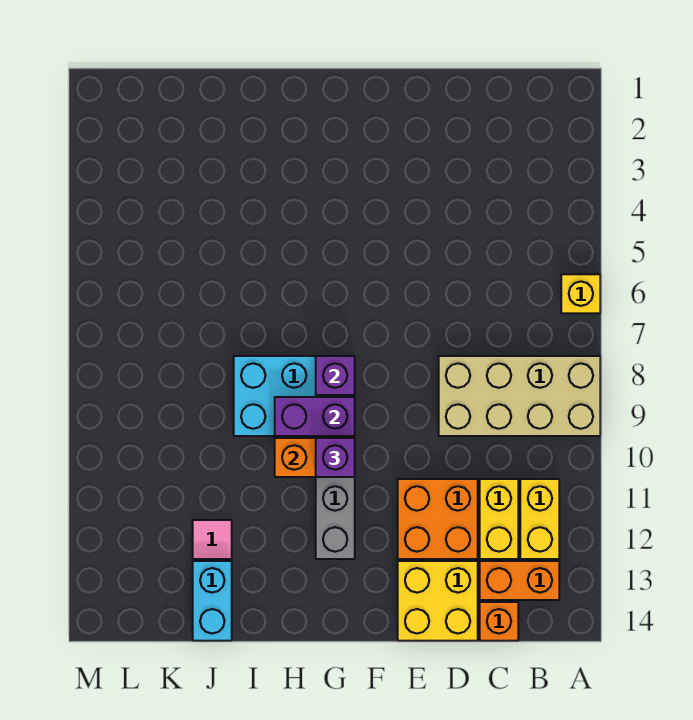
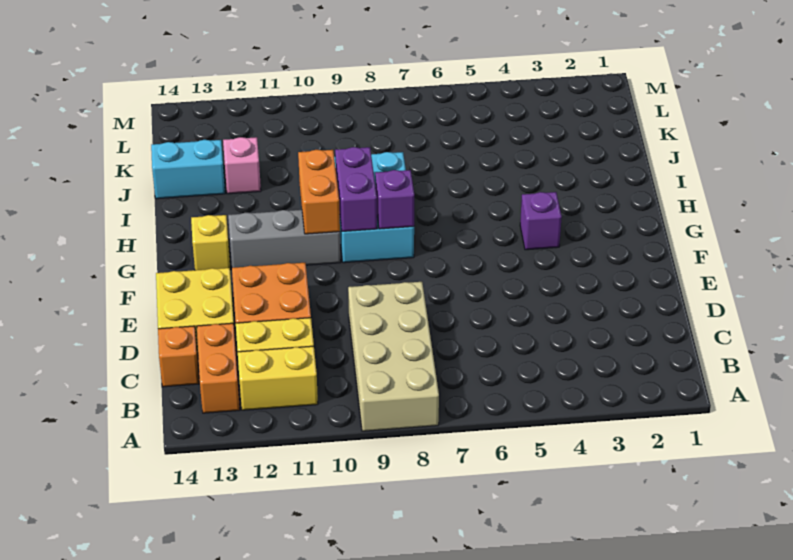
yellow brick A6 level 1 -> yellow brick G13 level 1
purple brick G10 level 3 -> purple brick G4 level 1
pink tile J12 level 1 -> pink brick J12 level 1

